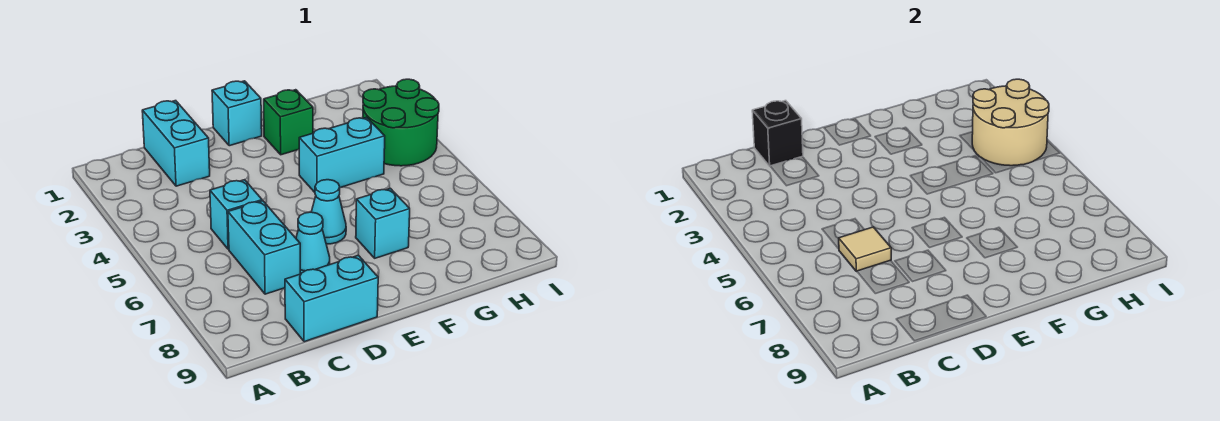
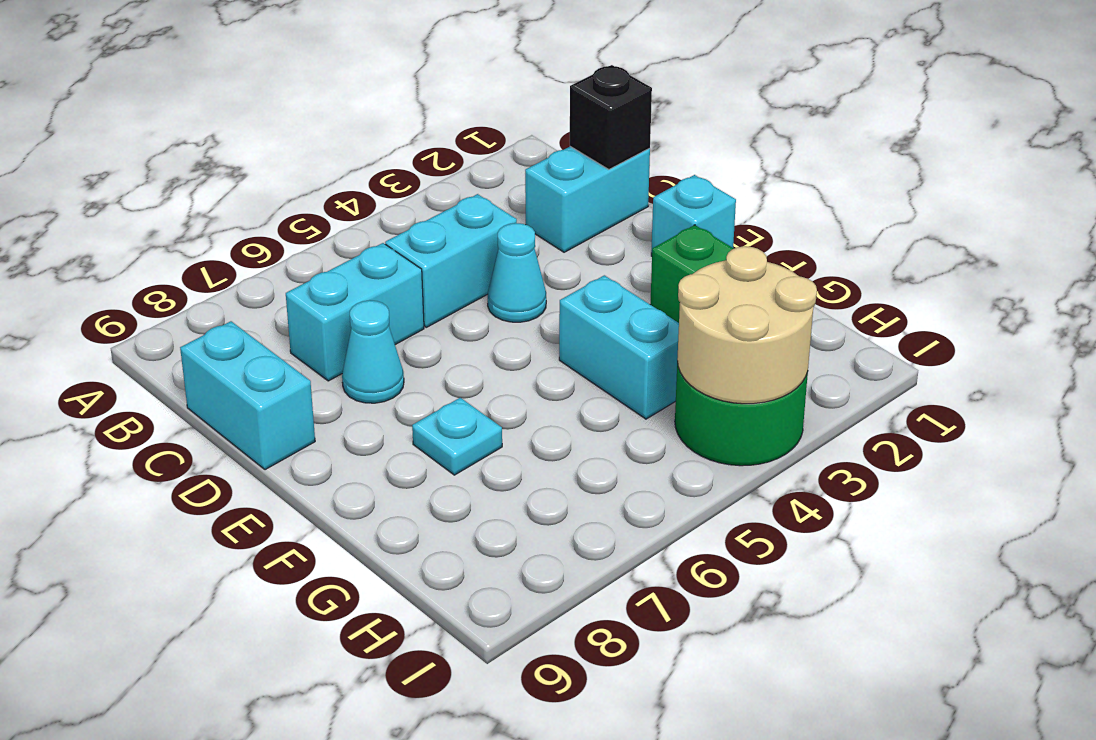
cyan brick C5 level 1 -> cyan brick C4:C5 level 1
tan tile C6 level 2 -> none
cyan cone E6 level 1 -> cyan cone D4 level 1
cyan brick F7 level 1 -> cyan plate F7 level 1

